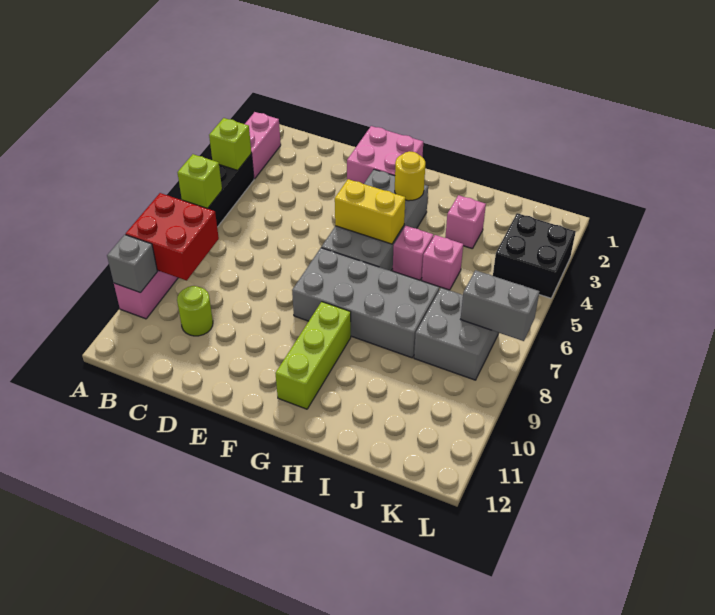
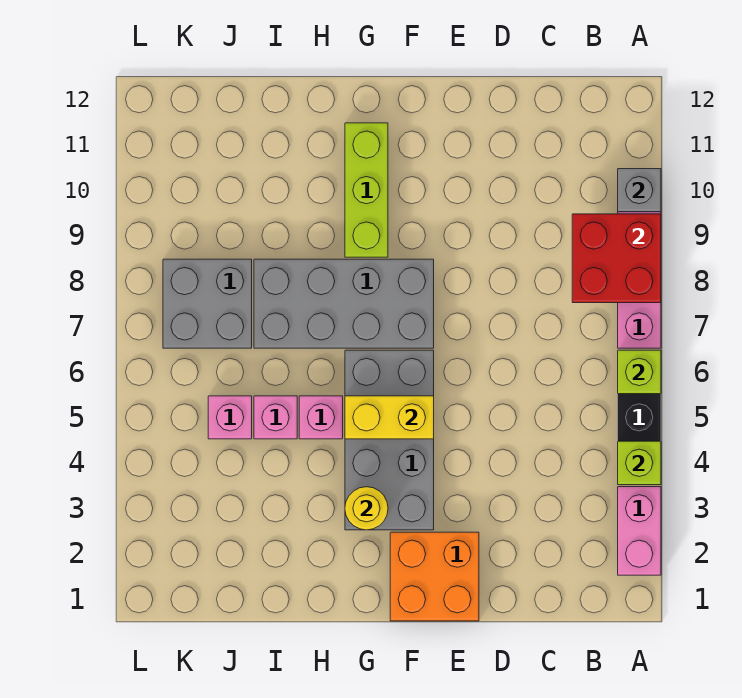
lime round brick C10 level 1 -> none
pink brick E1:F2 level 1 -> orange brick E1:F2 level 1
pink brick I3 level 1 -> pink brick J5 level 1
black brick K3:L4 level 1 -> none
grey brick K7:L7 level 2 -> none

